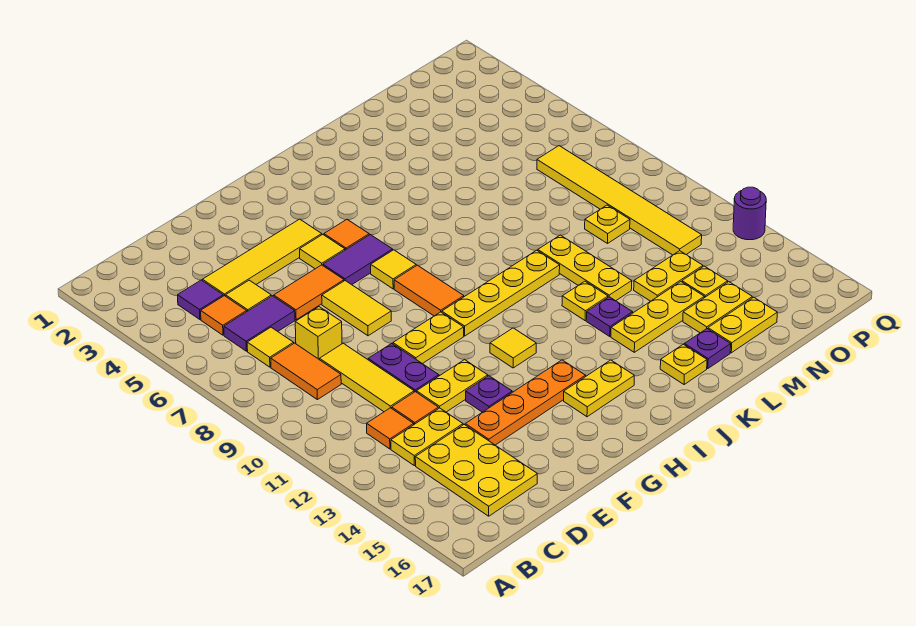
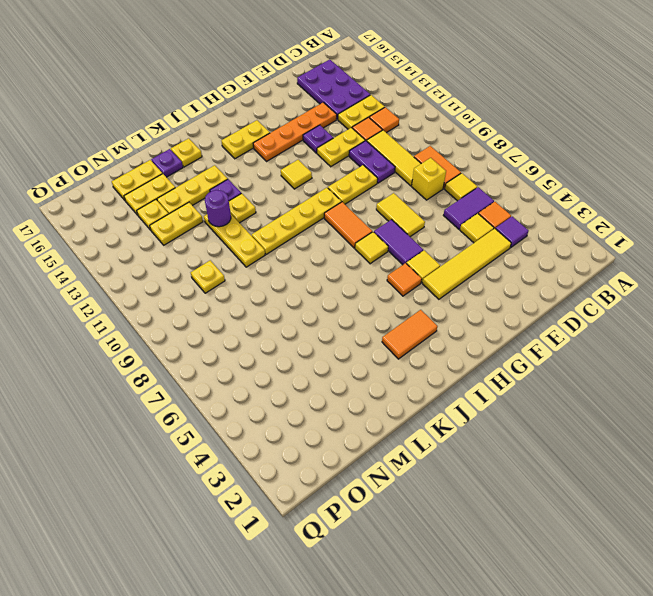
yellow plate C14:D16 level 1 -> purple plate C14:D16 level 1
orange tile E6:F6 level 1 -> orange tile I3:J3 level 1
purple tile G6:H6 level 1 -> purple tile G6:G7 level 1
yellow tile O7:O12 level 1 -> none
purple round brick Q13 level 1 -> purple round brick L12 level 2

